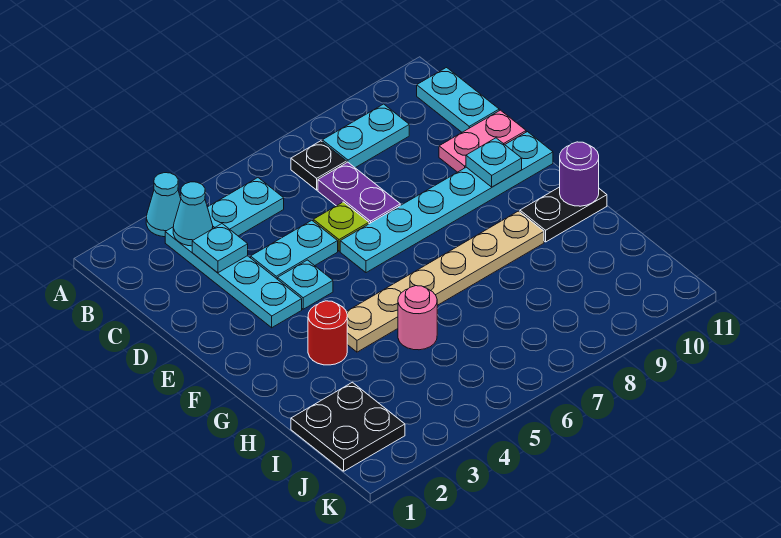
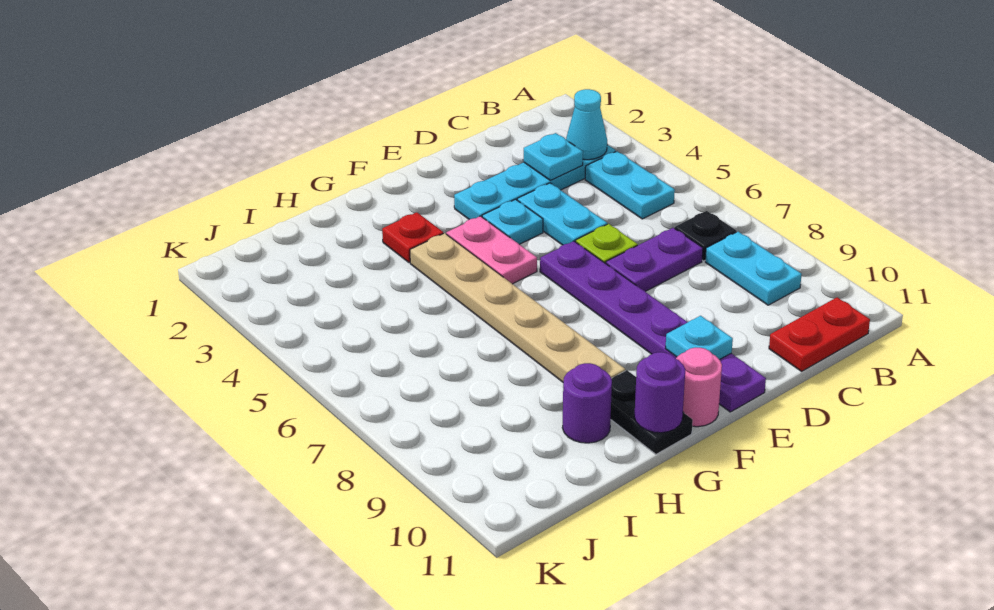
cyan cone A3 level 1 -> none
cyan plate B11:C11 level 1 -> red plate B11:C11 level 1
pink plate D10:D11 level 1 -> pink plate F4:F5 level 1
cyan plate E6:E11 level 1 -> purple plate E6:E11 level 1
red round brick G3 level 1 -> red plate G3 level 1
pink round brick H5 level 1 -> pink round brick F11 level 1
none -> purple round brick H10 level 1
black plate I1:J2 level 1 -> none

